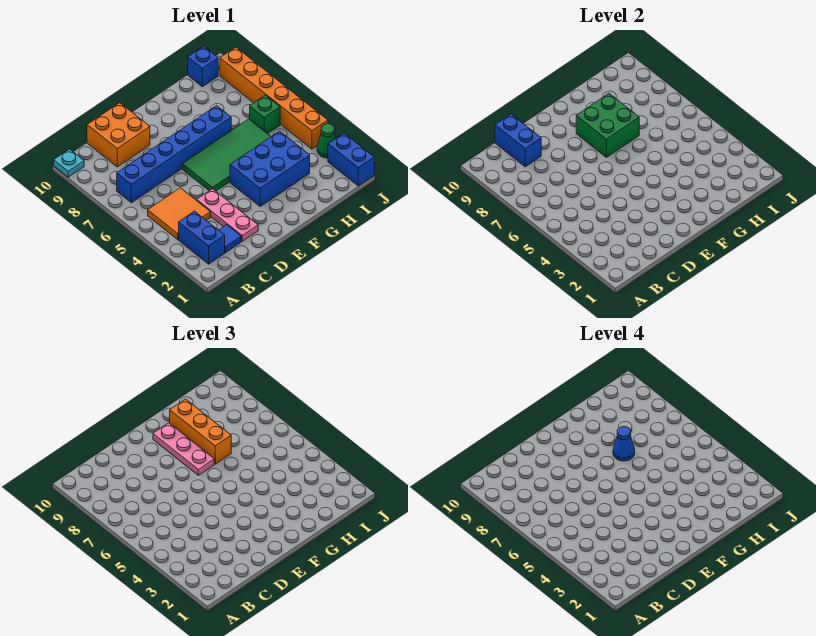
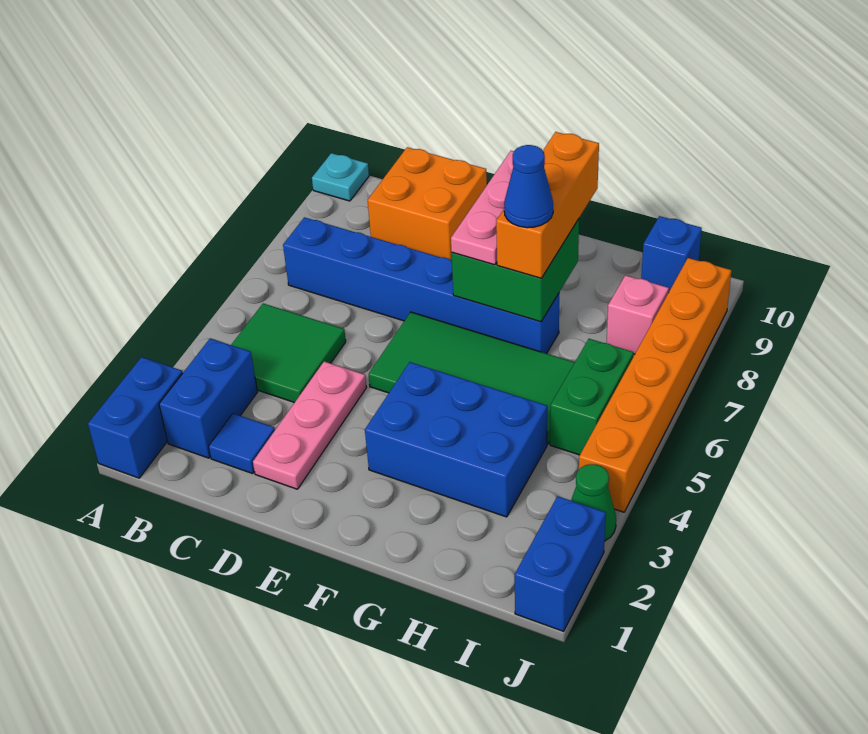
orange tile B4:C5 level 1 -> green tile B4:C5 level 1
blue brick C9:C10 level 2 -> blue brick A1:A2 level 1
green brick I6 level 1 -> green brick I5:I6 level 1
none -> pink brick I8 level 1

